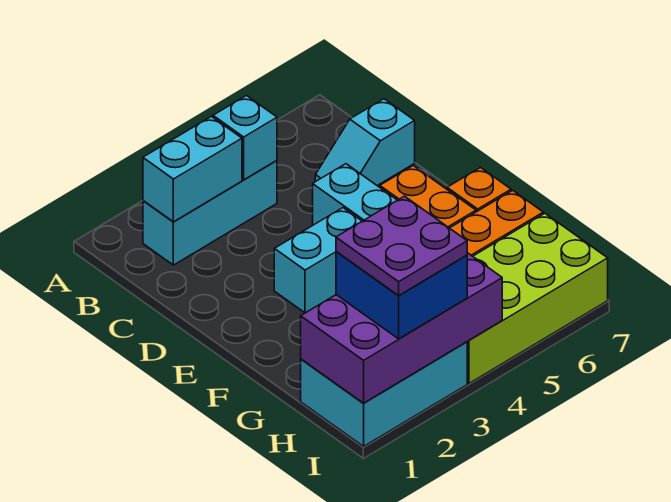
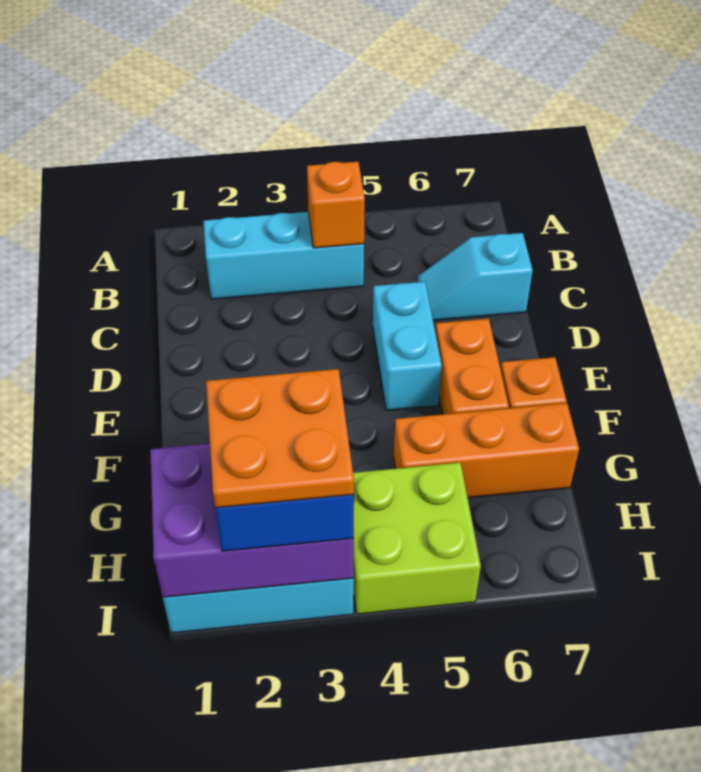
cyan brick B2:B3 level 2 -> none
cyan brick B4 level 2 -> orange brick B4 level 2
cyan brick E3:E4 level 1 -> none
purple brick H1:I4 level 2 -> purple brick H1:I3 level 2
purple plate H2:I3 level 4 -> orange plate H2:I3 level 4
lime brick H4:I7 level 1 -> lime brick H4:I5 level 1

